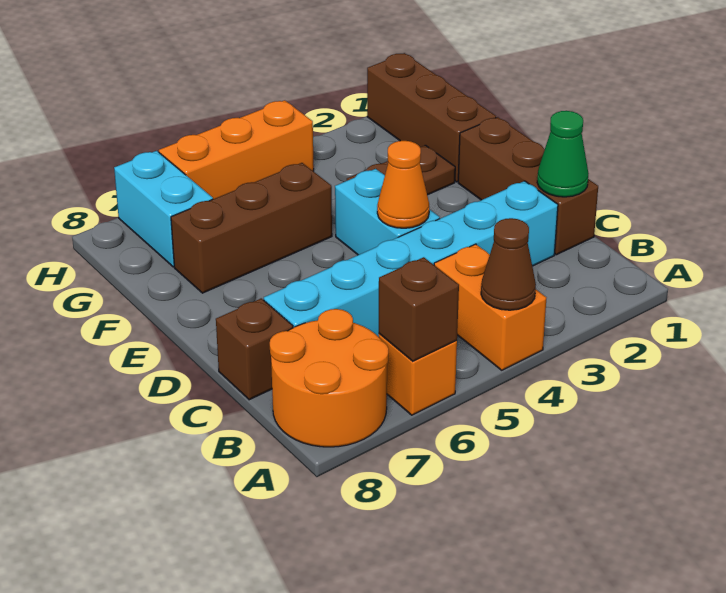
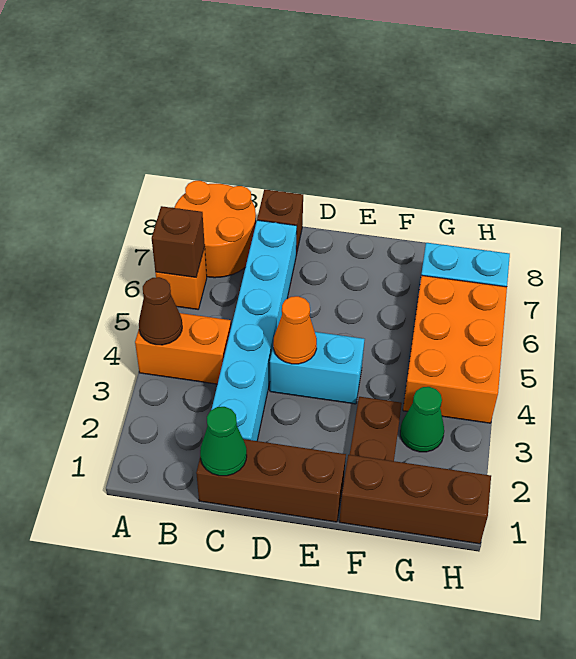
brown brick F5:F7 level 1 -> none
none -> green cone G3 level 1
orange brick H4:H6 level 1 -> orange brick G4:H6 level 1

